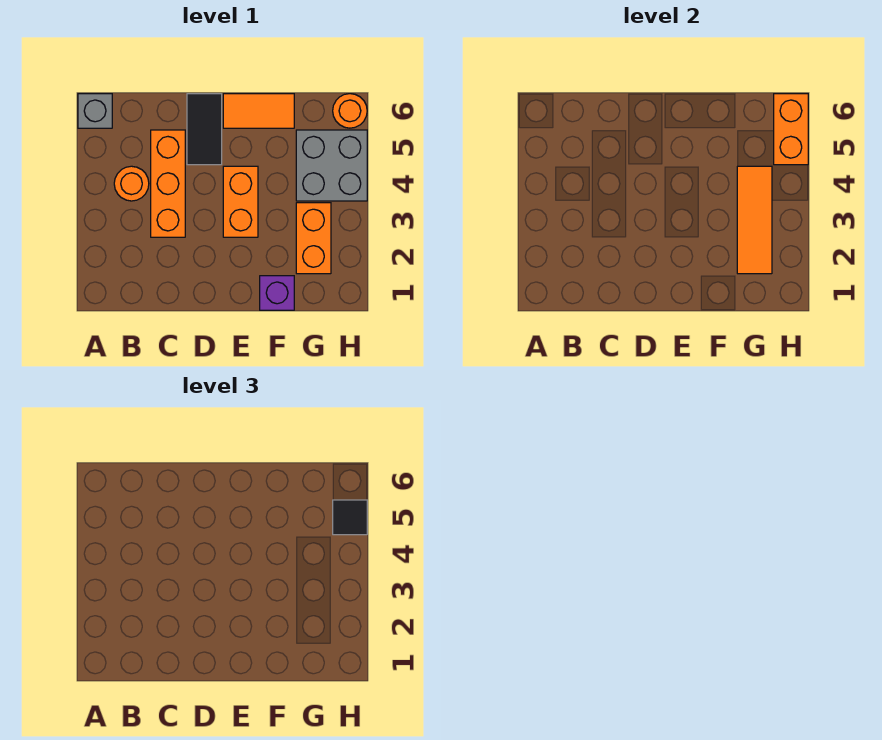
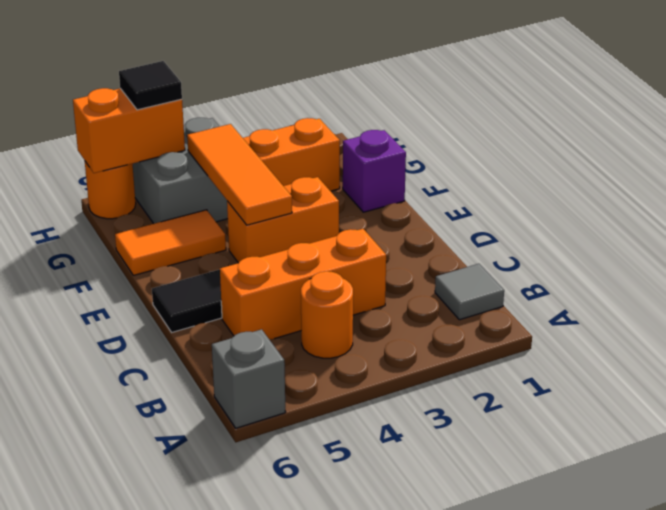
none -> grey tile B1 level 1
orange tile E6:F6 level 1 -> orange tile F5:F6 level 1
orange tile G2:G4 level 2 -> orange tile E4:G4 level 2

